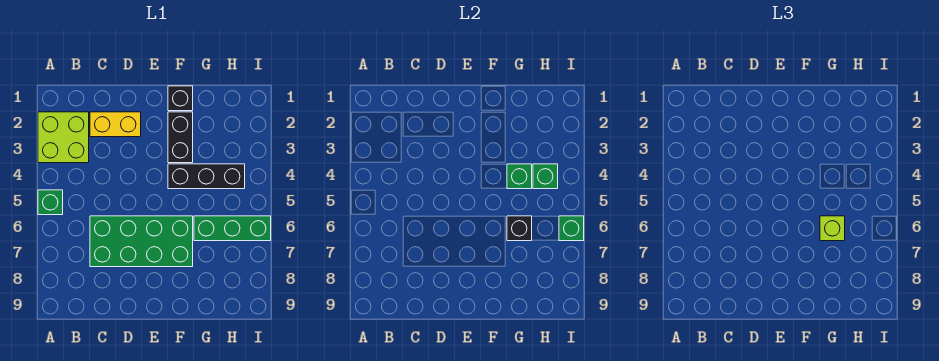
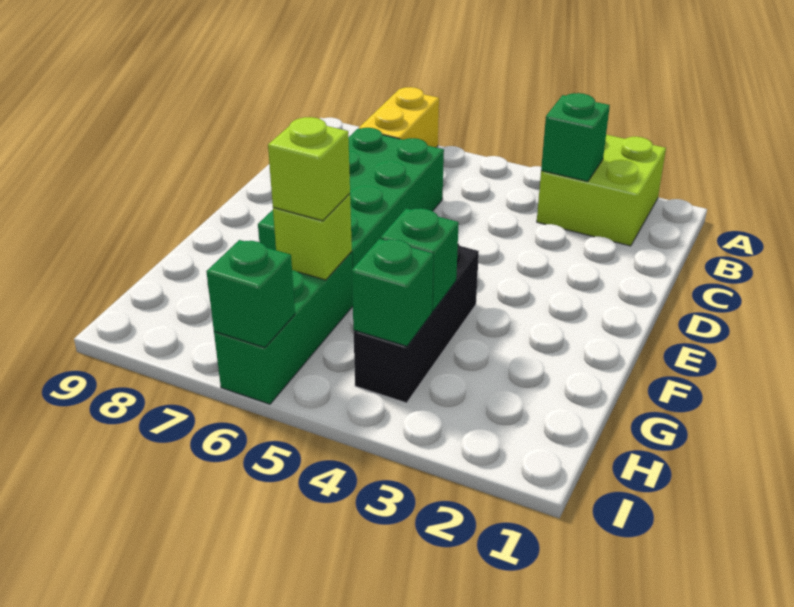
green brick A5 level 1 -> green brick B3 level 2
yellow brick C2:D2 level 1 -> yellow brick A7:B7 level 1
black brick F1 level 1 -> none
black brick F2:F3 level 1 -> none
black brick G6 level 2 -> lime brick G6 level 2

